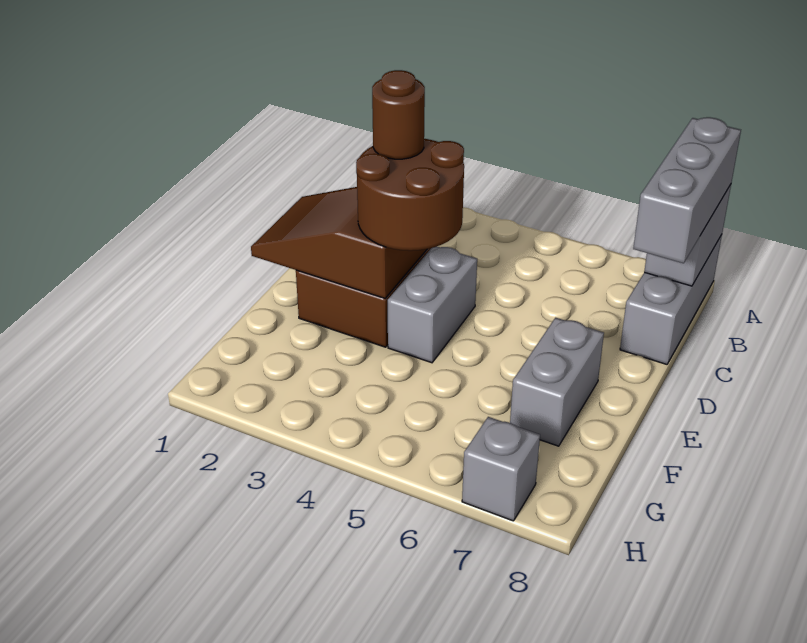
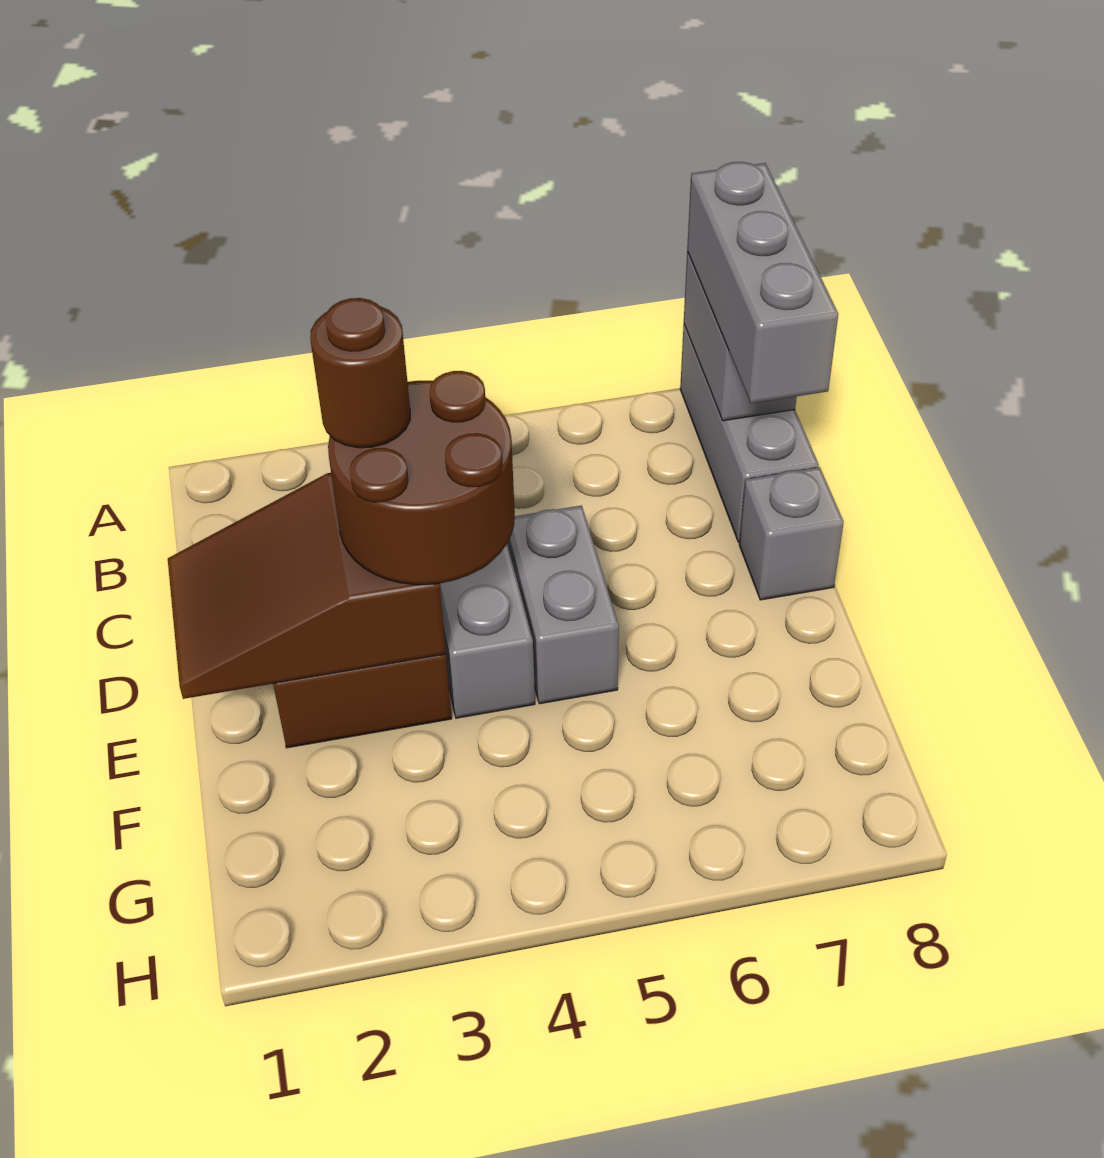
grey brick E7:F7 level 1 -> grey brick D5:E5 level 1
grey brick H7 level 1 -> grey brick D8 level 1

